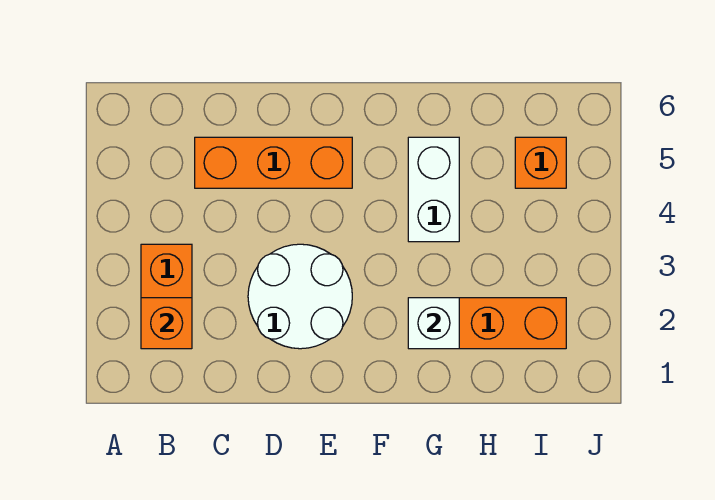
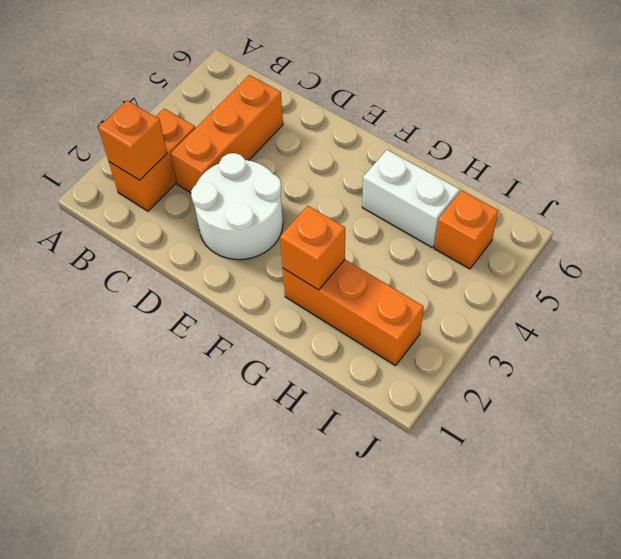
orange brick C5:E5 level 1 -> orange brick C3:C5 level 1
white brick G2 level 2 -> orange brick G2 level 2
white brick G4:G5 level 1 -> white brick G5:H5 level 1

